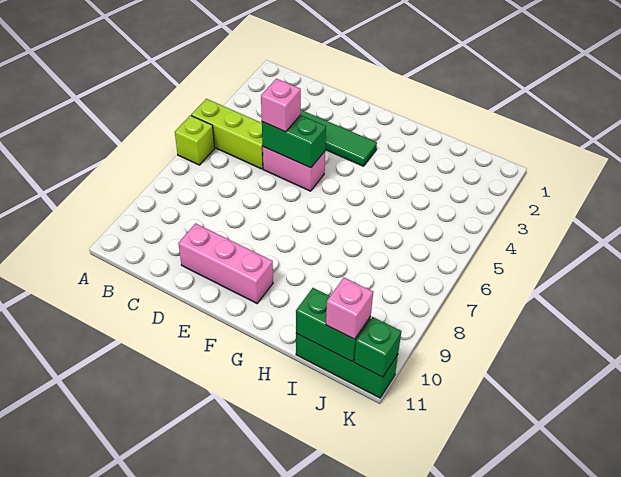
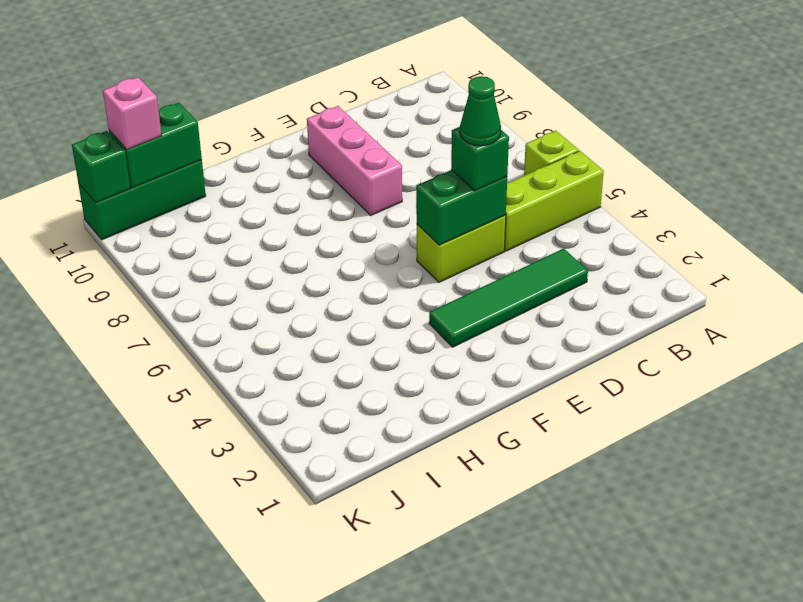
pink brick D5:E5 level 1 -> lime brick D5:E5 level 1
pink brick D5 level 3 -> green brick D5 level 3
none -> green cone D5 level 4
pink brick D10:F10 level 1 -> pink brick E8:E10 level 1

